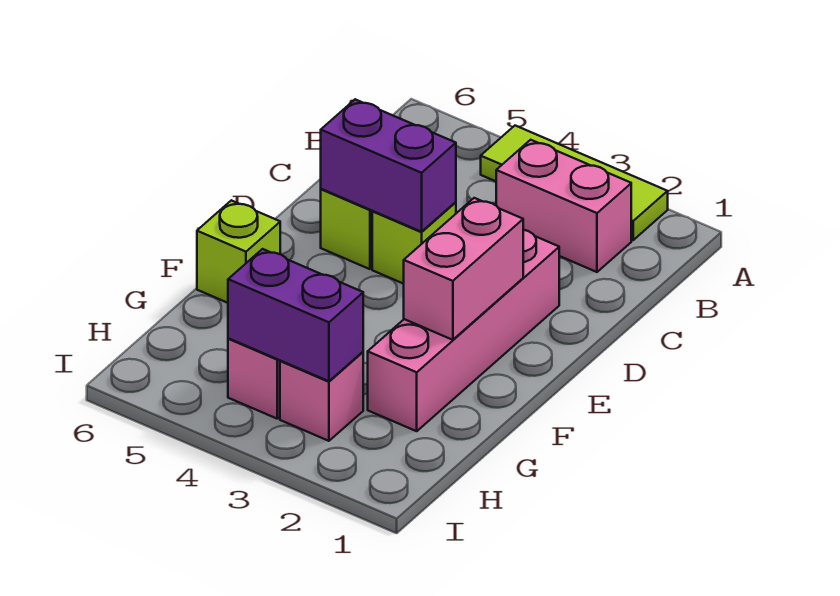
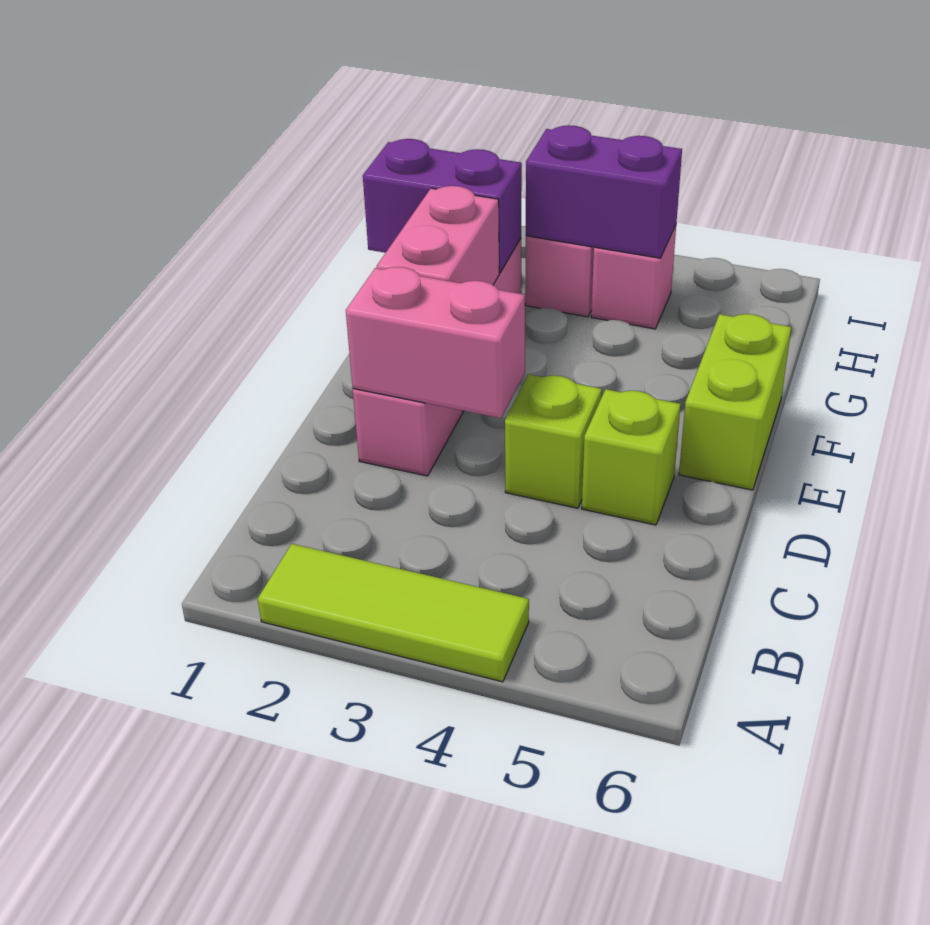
pink brick B2:B3 level 1 -> pink brick D2:D3 level 2
purple brick D4:D5 level 2 -> purple brick G1:G2 level 2
lime brick F6 level 1 -> lime brick E6:F6 level 1

